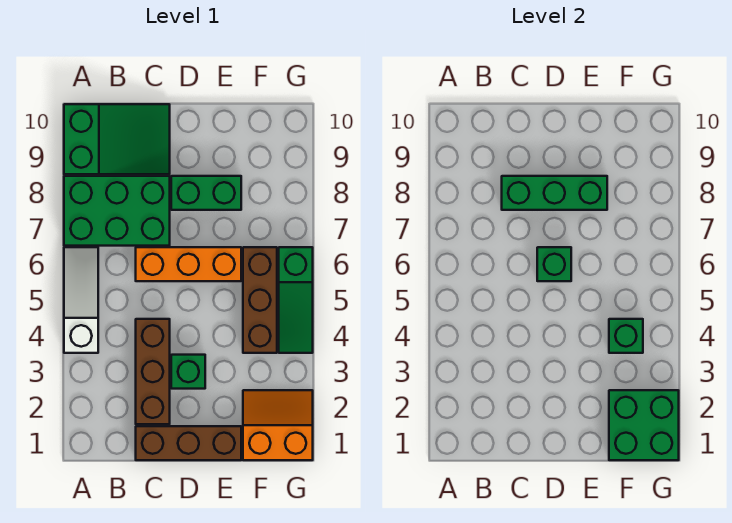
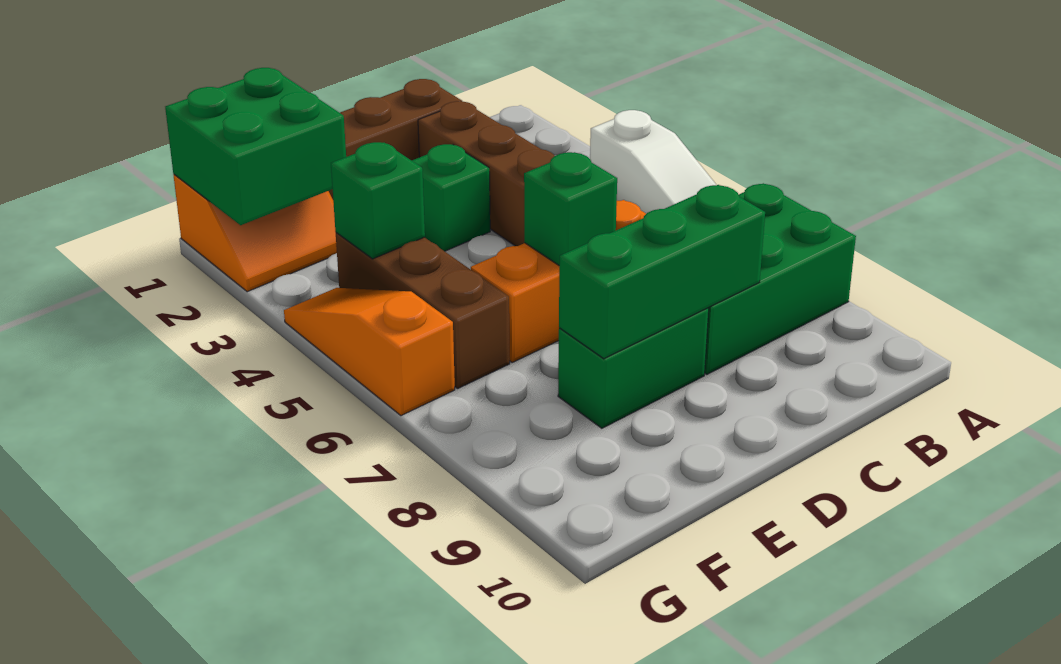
green slope A9:C10 level 1 top A -> none
green slope G4:G6 level 1 top 6 -> orange slope G4:G6 level 1 top 6

